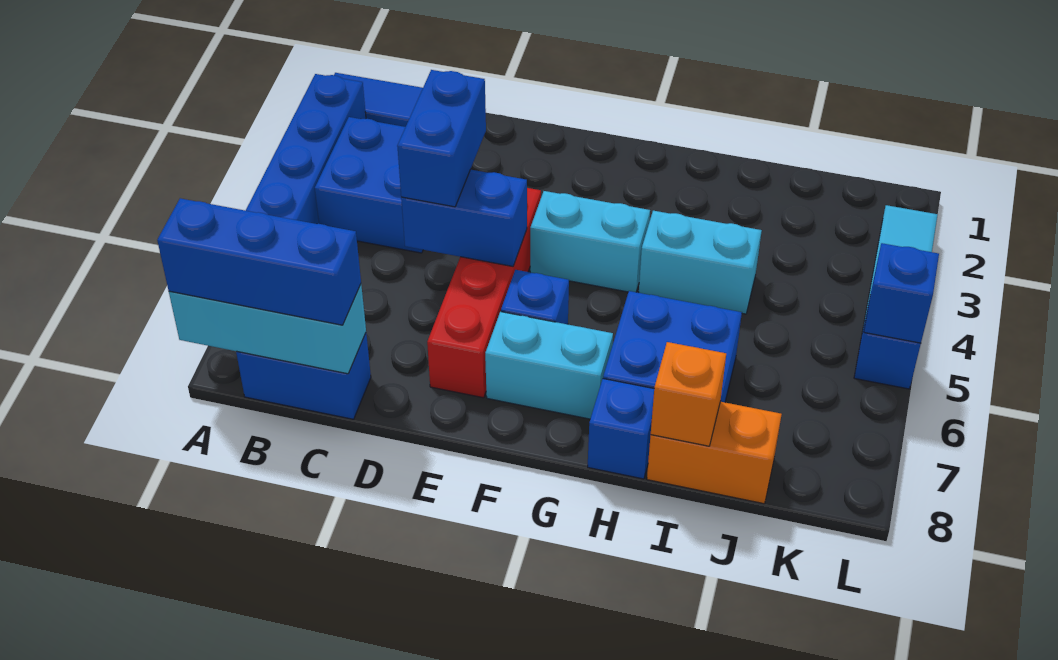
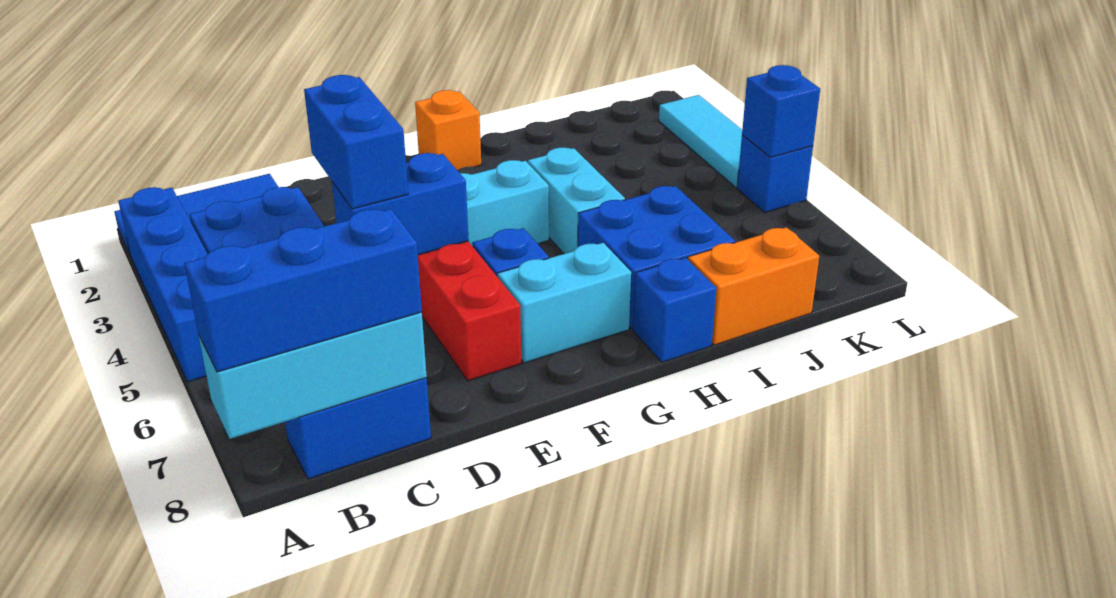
cyan brick H4:I4 level 1 -> cyan brick H4:H5 level 1
orange brick I8 level 2 -> orange brick G1 level 1

